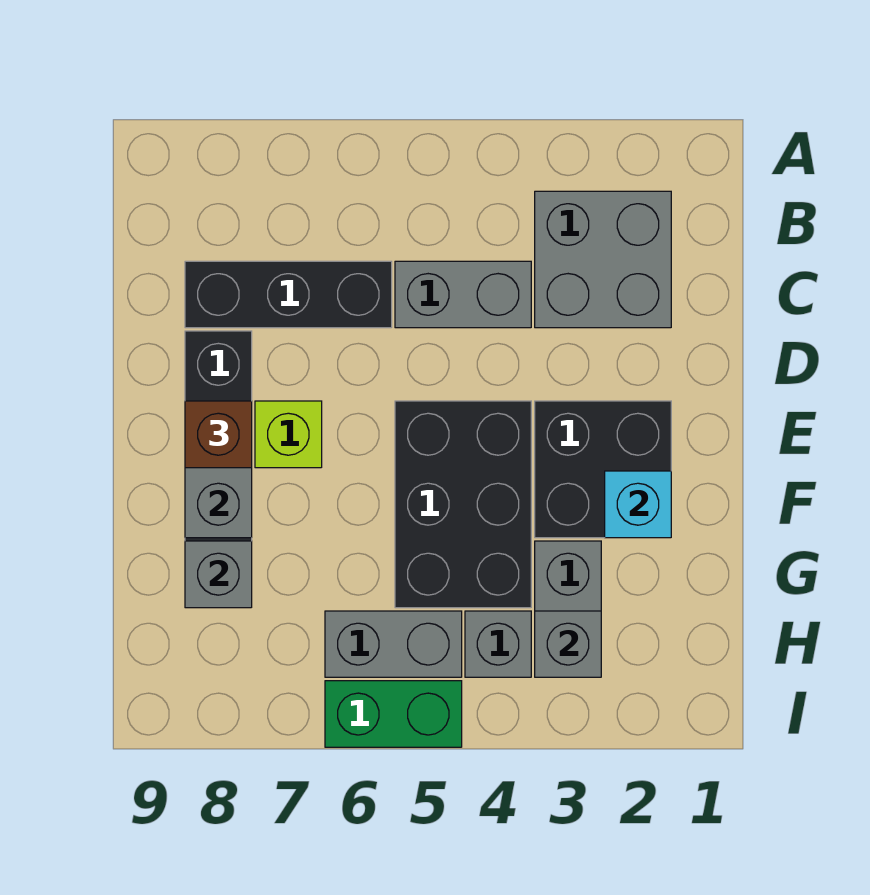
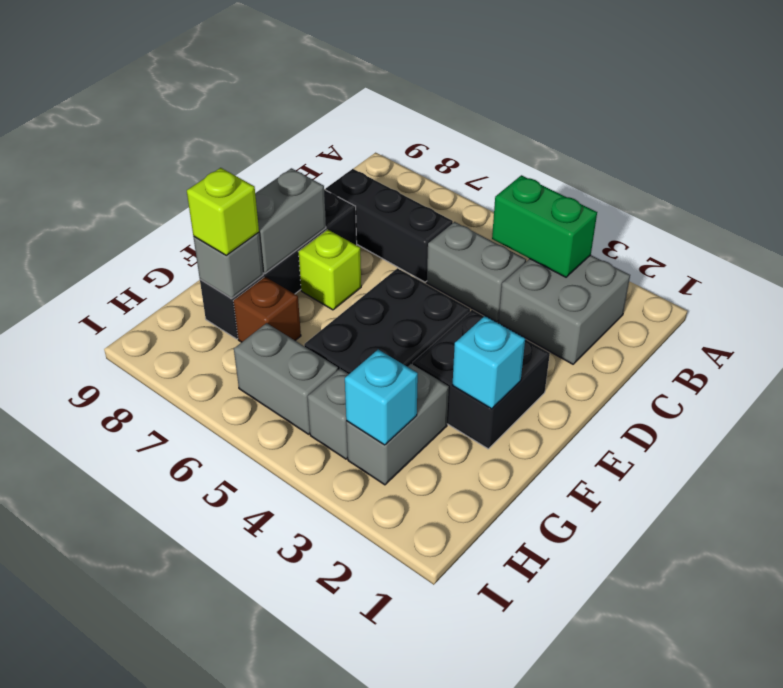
brown brick E8 level 3 -> brown brick G7 level 1
none -> lime brick G8 level 3
grey brick H3 level 2 -> cyan brick H3 level 2
green brick I5:I6 level 1 -> green brick B3:B4 level 2

